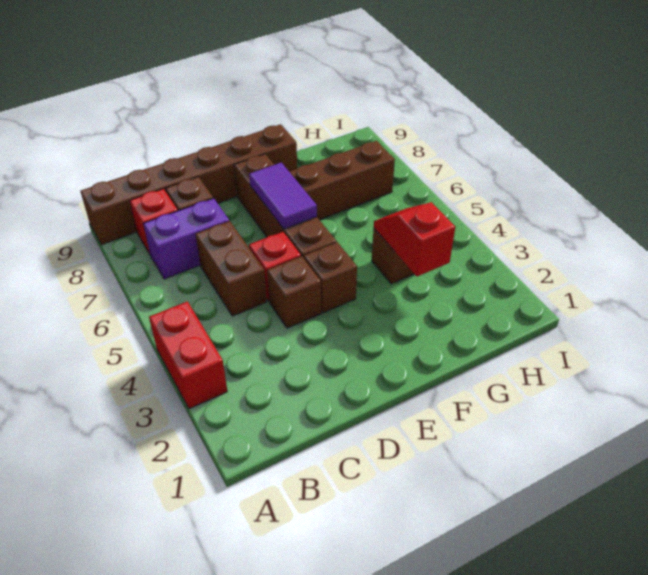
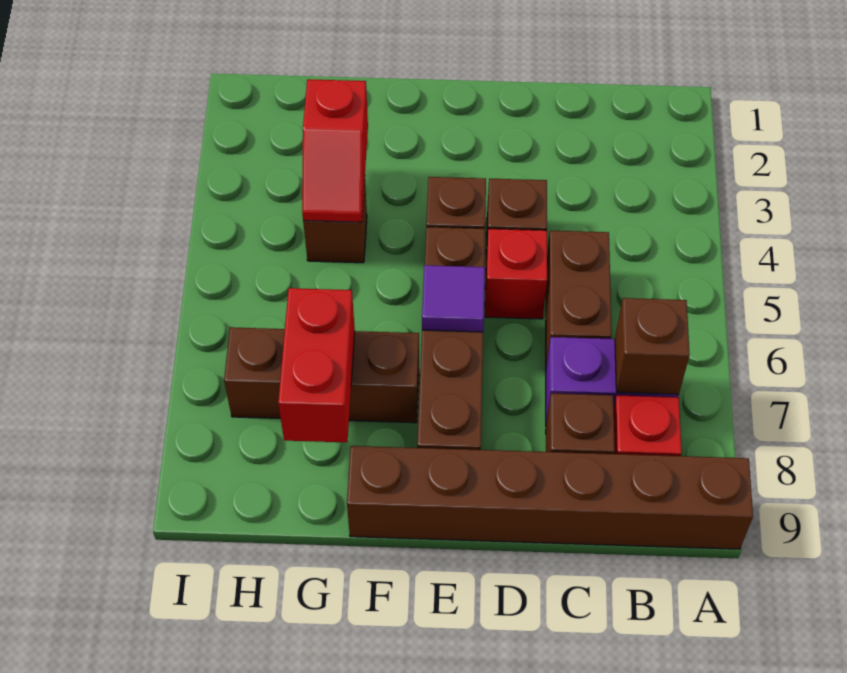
red brick A3:A4 level 1 -> red brick G7:G8 level 2
none -> brown brick B7 level 2
purple tile E6:E7 level 2 -> purple tile E6 level 2

